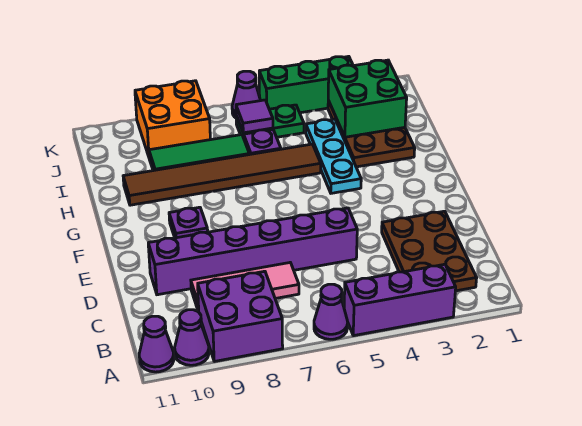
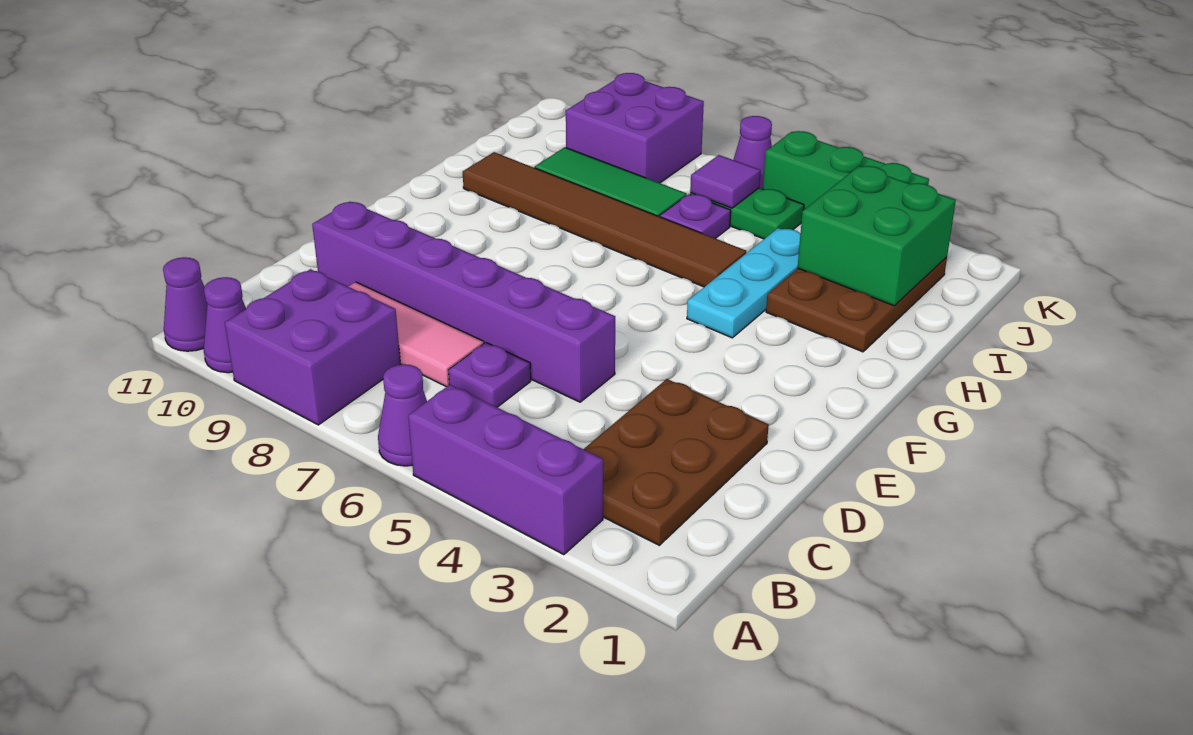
purple plate F9 level 1 -> purple plate C6 level 1
orange brick J8:K9 level 1 -> purple brick J8:K9 level 1

